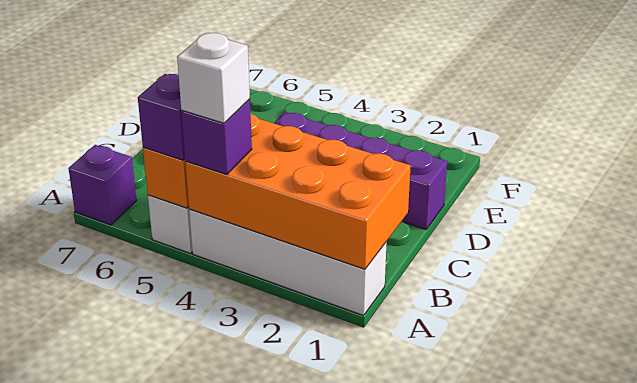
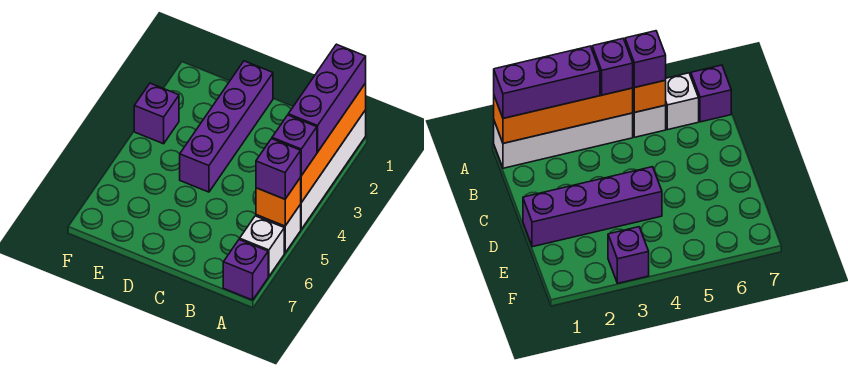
orange brick A1:B4 level 2 -> orange brick A1:A4 level 2
none -> purple brick A1:A3 level 3
white brick A4 level 4 -> white brick A6 level 1
none -> purple brick F3 level 1

